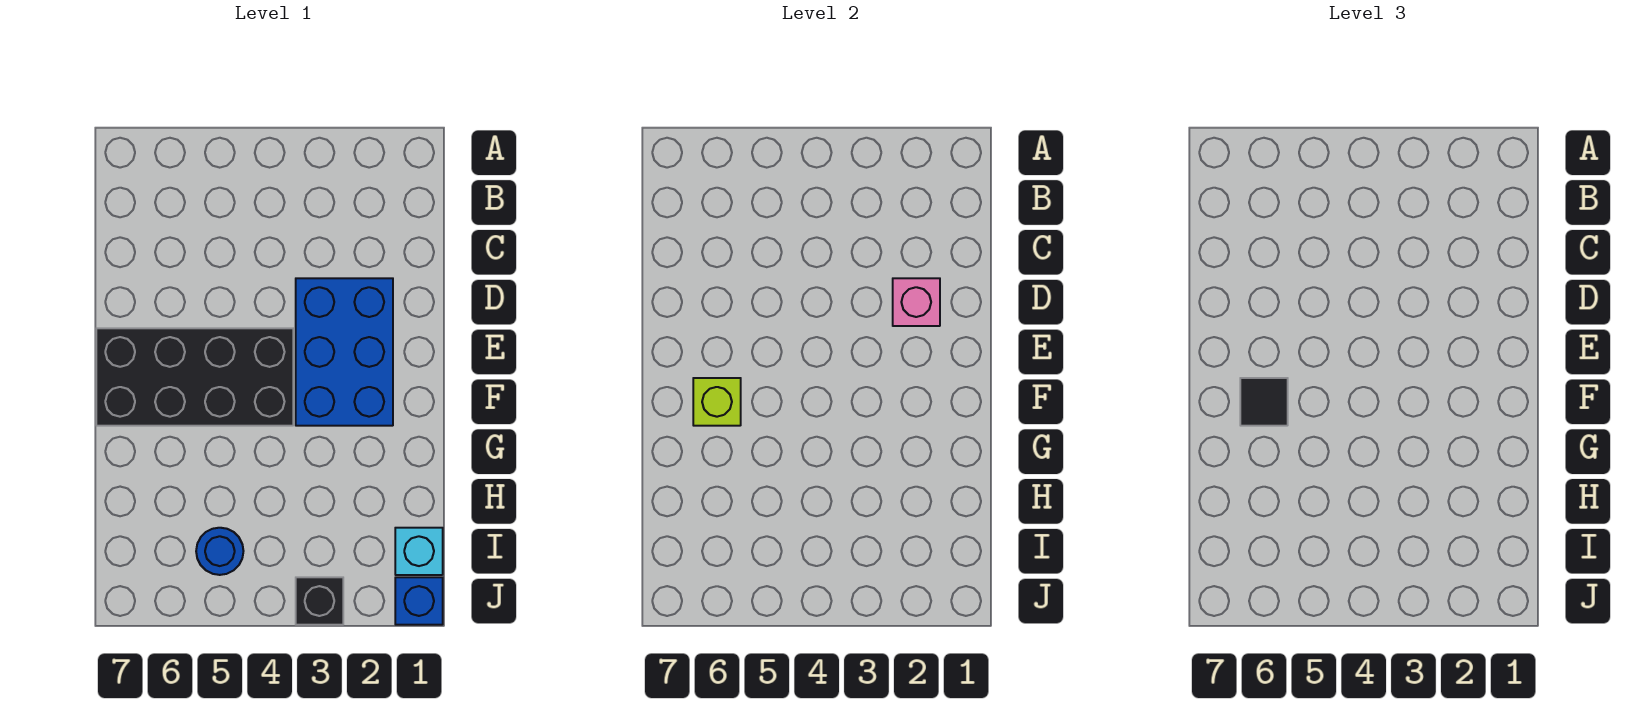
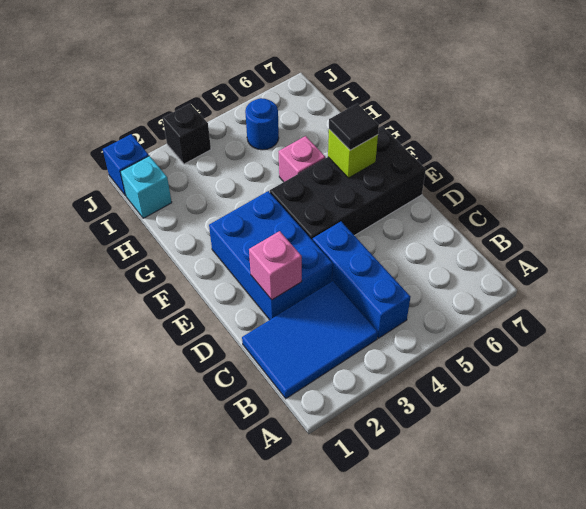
none -> blue tile B1:C3 level 1
none -> blue brick B4:D4 level 1
none -> pink brick G5 level 1

